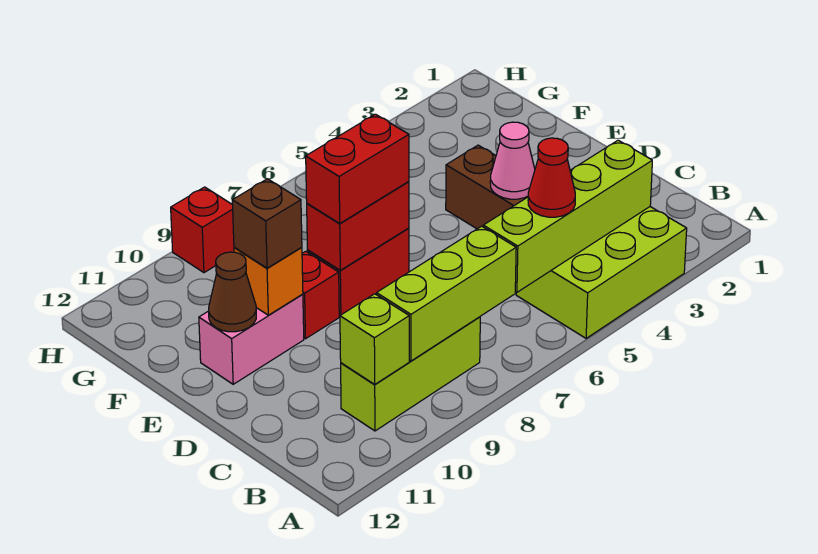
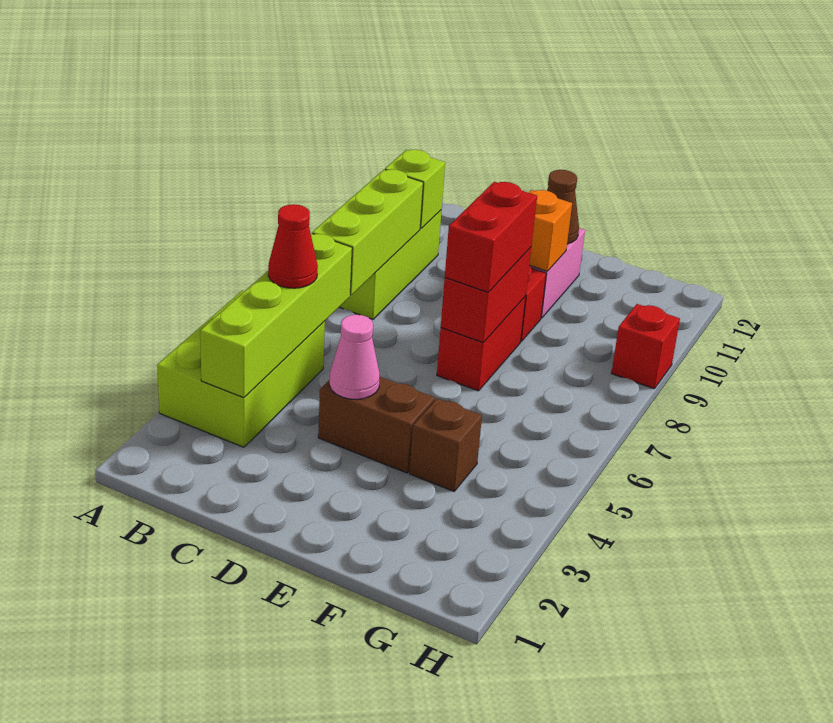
brown brick E10 level 3 -> brown brick F4 level 1

